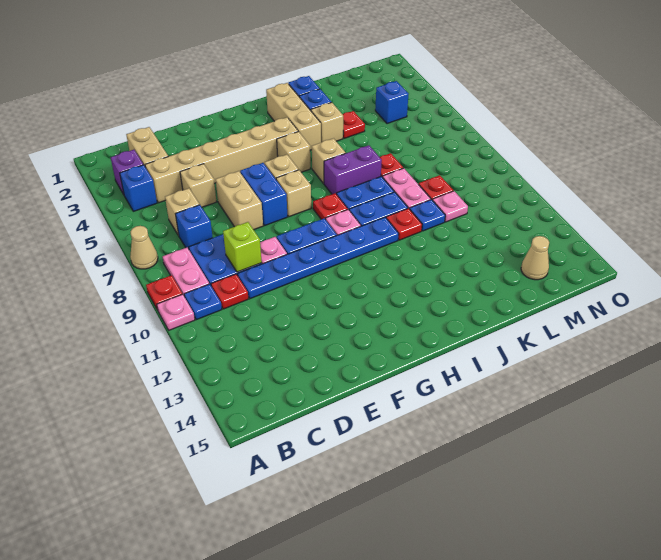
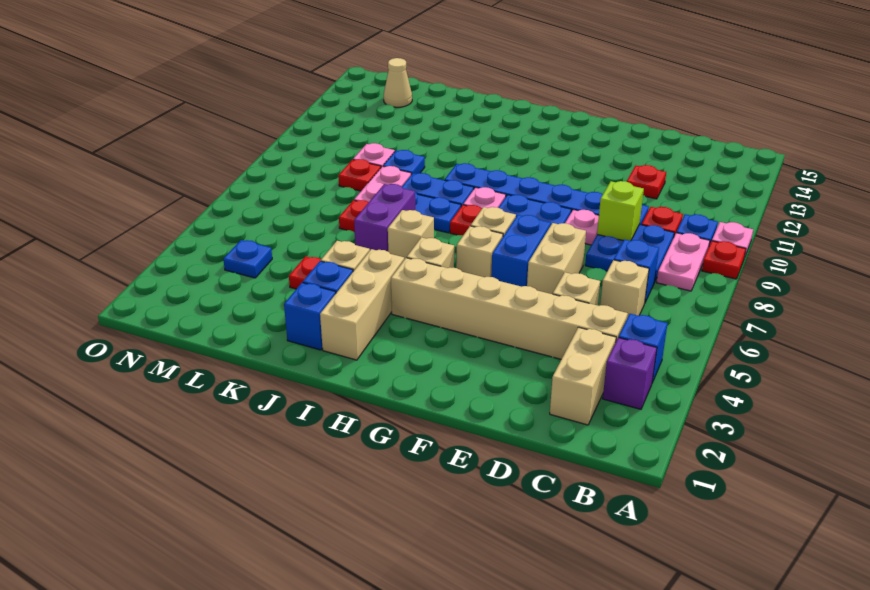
tan cone A7 level 1 -> none
purple brick I7:J7 level 1 -> purple brick J6:J7 level 1
red plate J10 level 1 -> red plate D12 level 1
blue brick M4 level 1 -> blue plate M4 level 1

